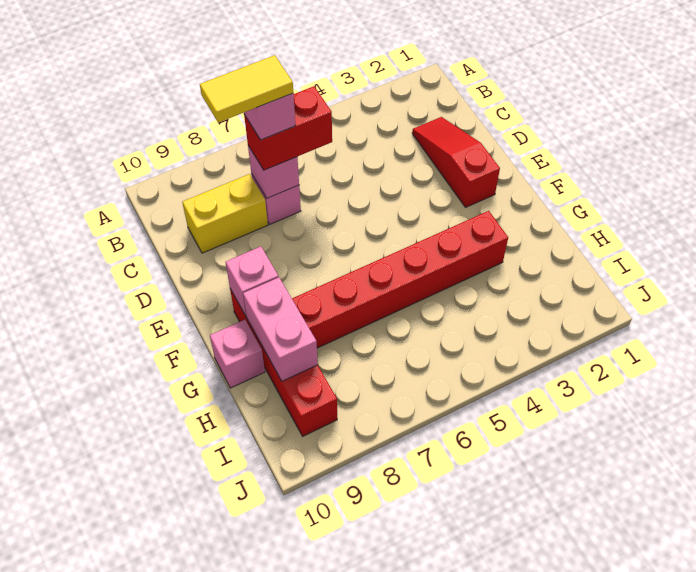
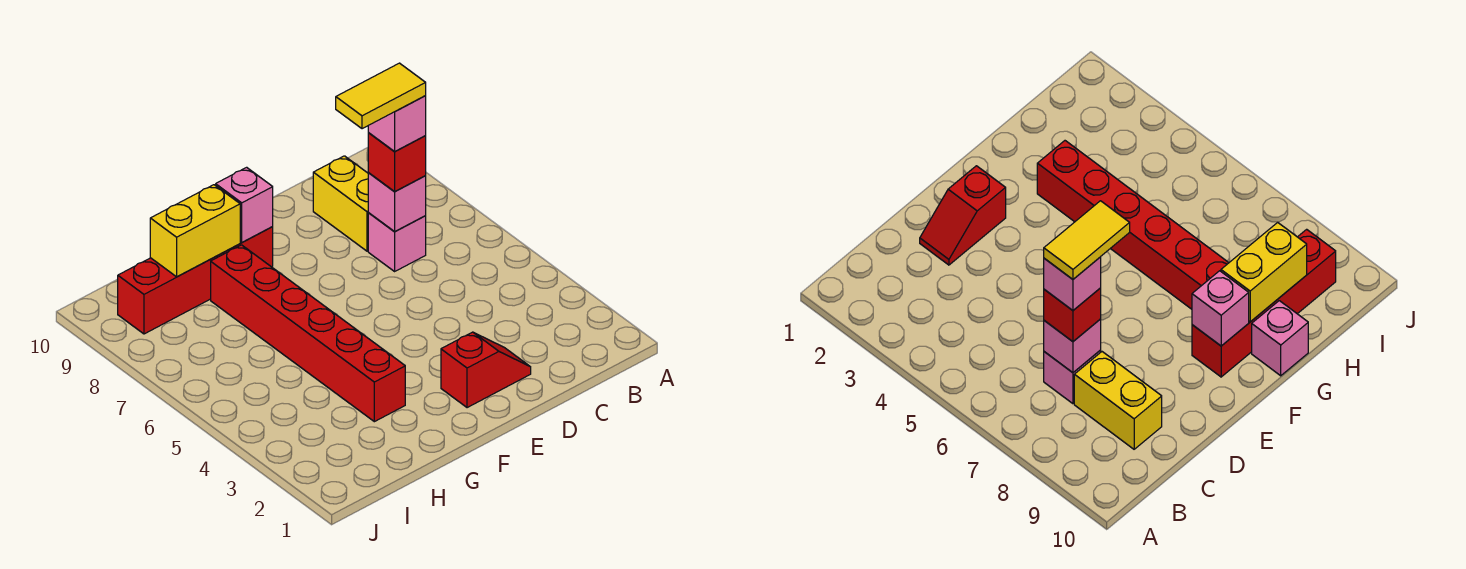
red slope C2:E2 level 1 top E -> red slope D2:E2 level 1 top E
red brick C6:C7 level 3 -> red brick C7 level 3
yellow tile C7:C8 level 5 -> yellow tile C7:D7 level 5
pink brick G9:H9 level 2 -> yellow brick G9:H9 level 2

